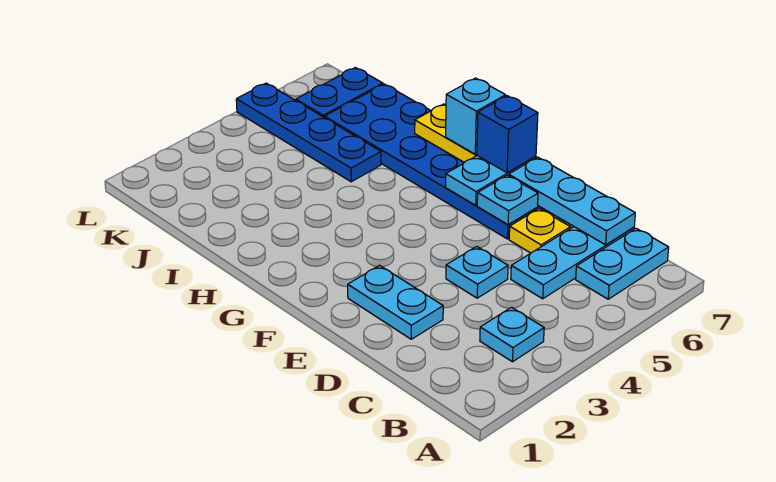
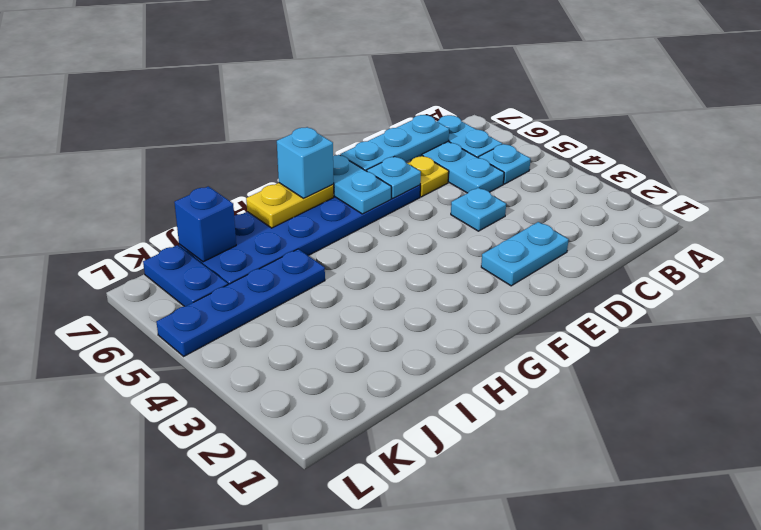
cyan plate B3 level 1 -> cyan plate B5 level 1
blue brick F7 level 3 -> blue brick J7 level 2

